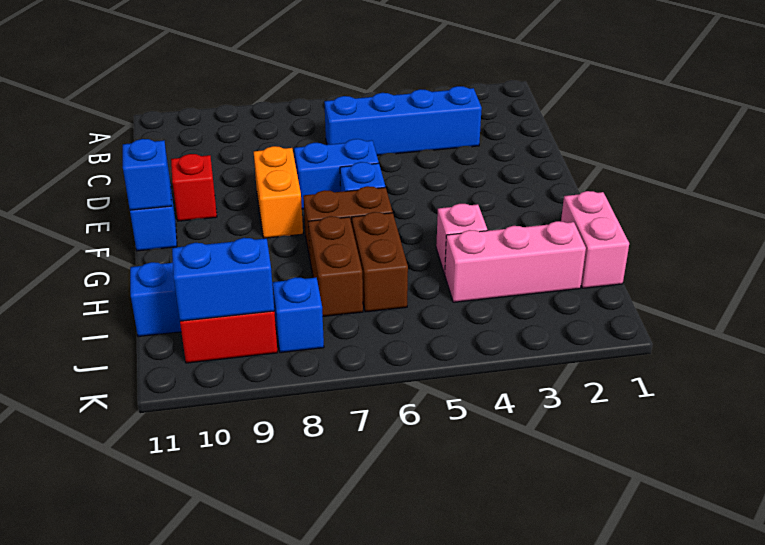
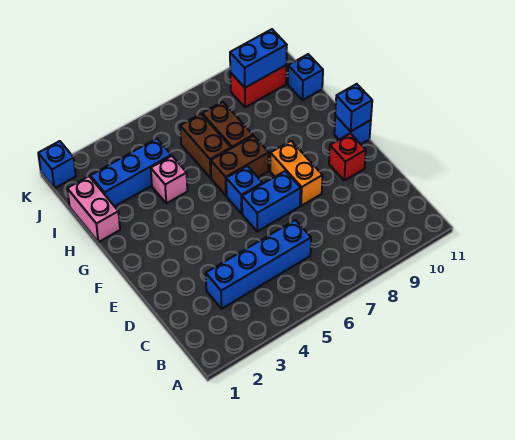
pink brick I2:I4 level 1 -> blue brick I2:I4 level 1
blue brick J8 level 1 -> blue brick K1 level 1

